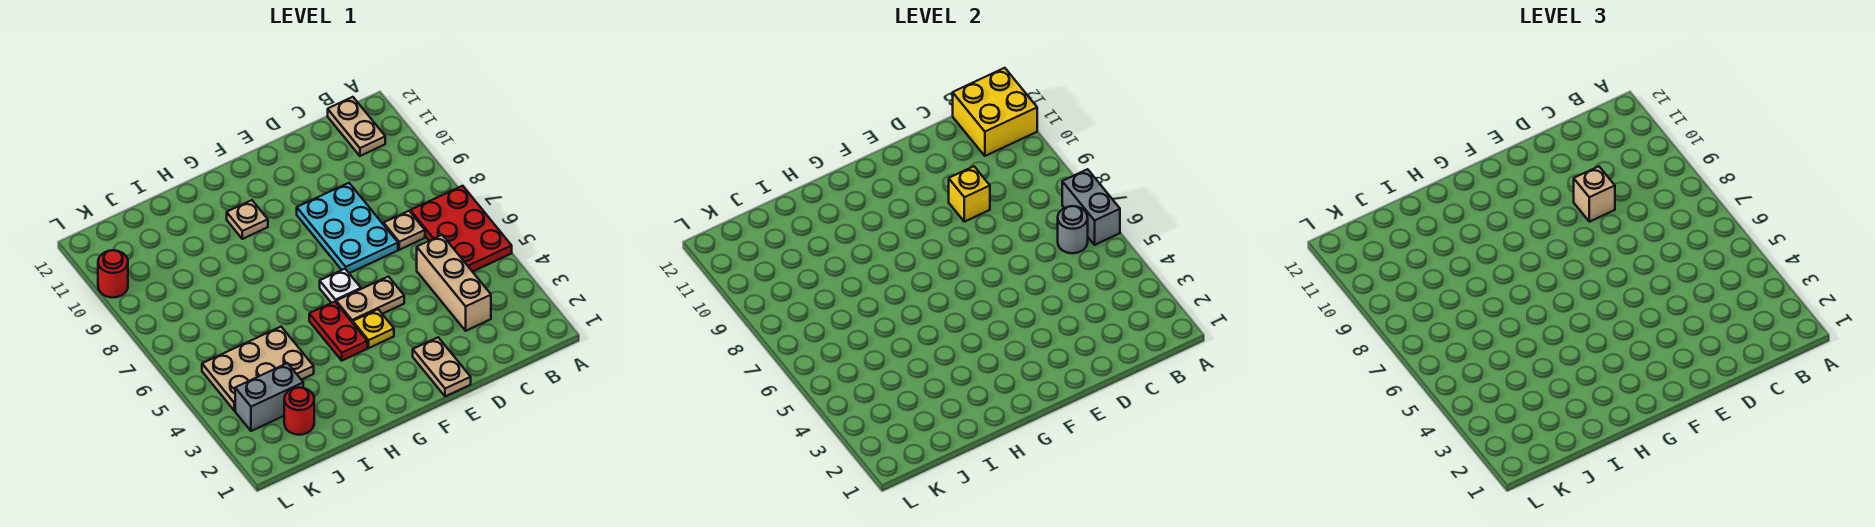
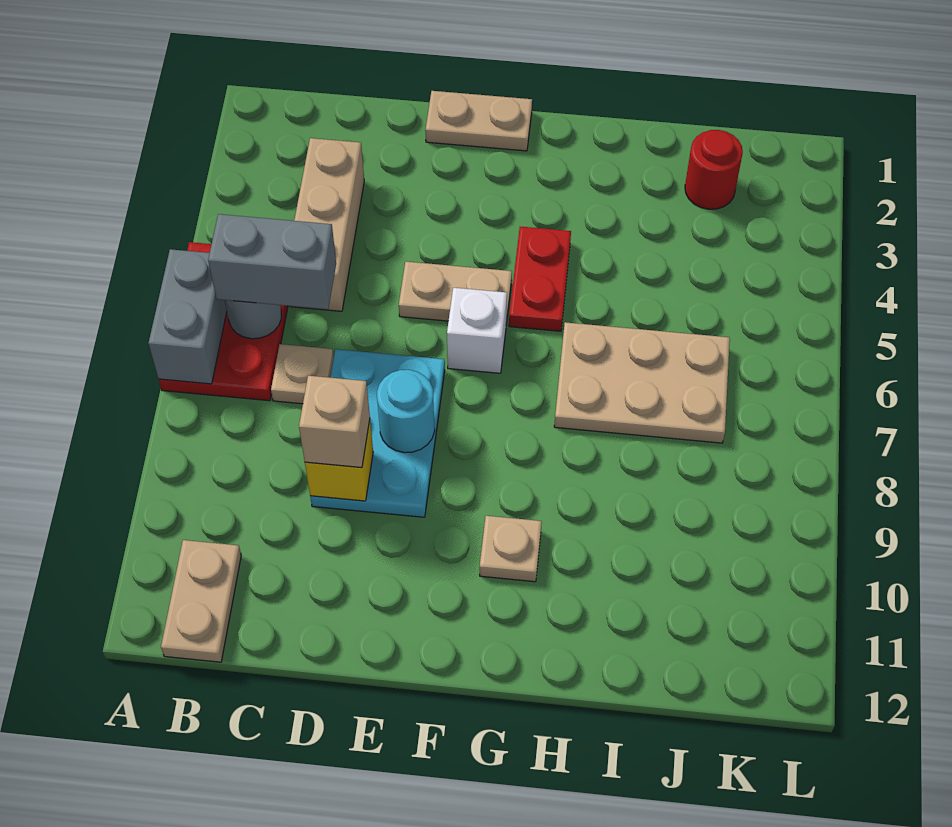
yellow brick A11:B12 level 2 -> none
tan plate E1:E2 level 1 -> tan plate E1:F1 level 1
none -> cyan round brick E8 level 2
yellow plate F4 level 1 -> none
white plate F6 level 1 -> white brick F6 level 1
tan plate I4:K5 level 1 -> tan plate H6:J7 level 1
grey brick J3:K3 level 1 -> grey brick B6:C6 level 3
red round brick L10 level 1 -> none

